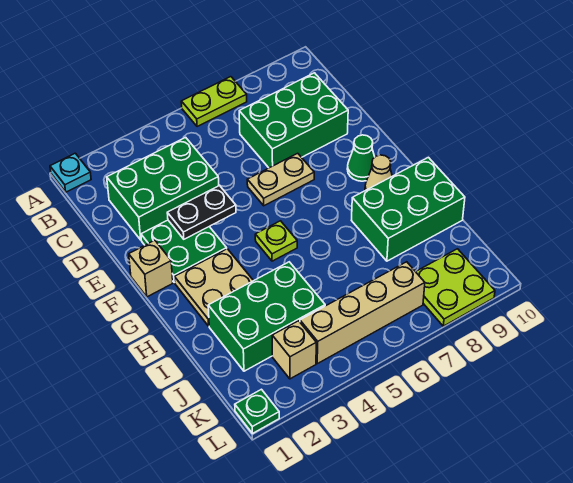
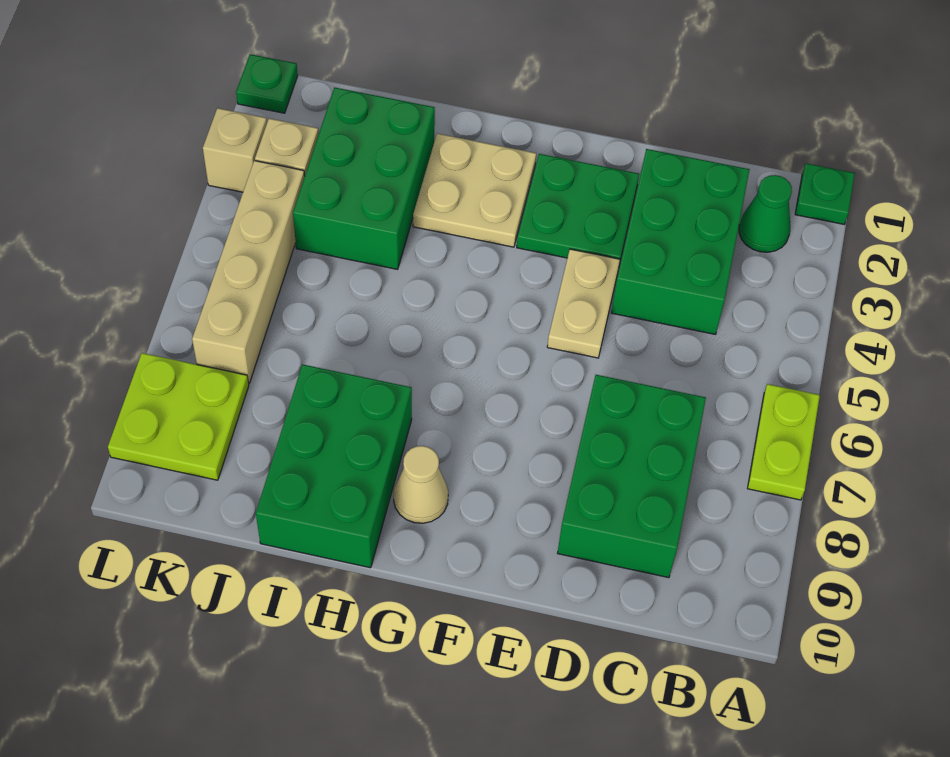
cyan plate A1 level 1 -> green plate A1 level 1
black plate E3:E4 level 2 -> none
tan plate E6:E7 level 1 -> tan plate E4:E5 level 1
tan brick F1 level 1 -> tan brick L3 level 1
green cone F9 level 1 -> green cone B2 level 1
lime plate G5 level 1 -> none

